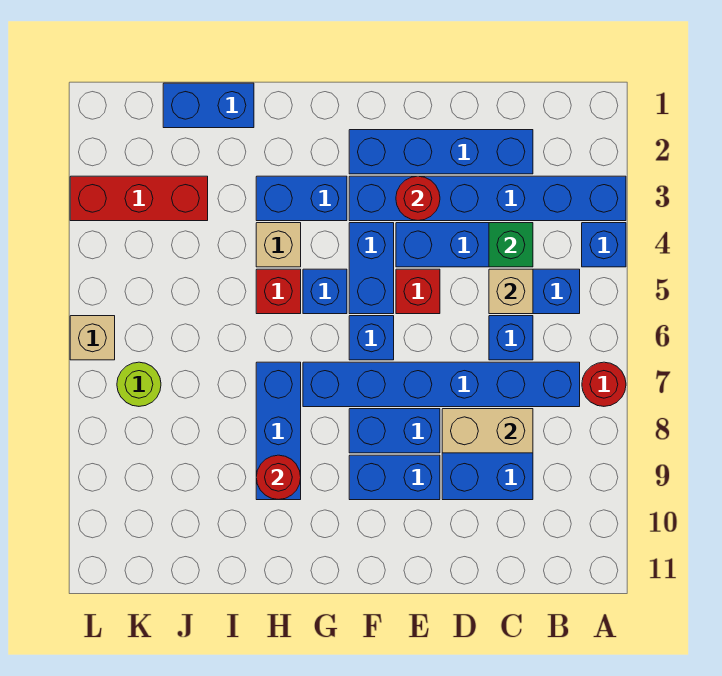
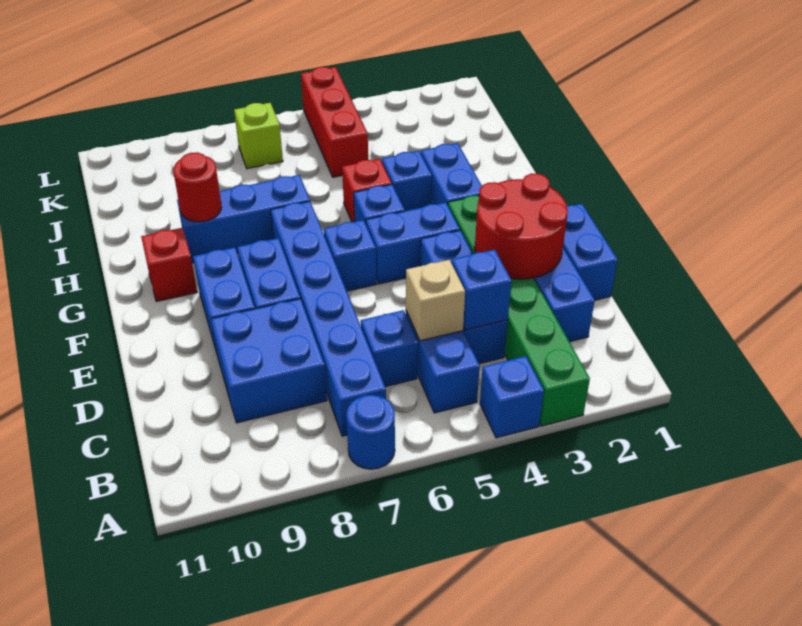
blue brick A3:F3 level 1 -> green brick A3:F3 level 1
red round brick A7 level 1 -> blue round brick A7 level 1
green brick C4 level 2 -> blue brick C4 level 2
tan brick C8:D8 level 2 -> none
red round brick E3 level 2 -> red round brick D2:E3 level 2
red brick E5 level 1 -> red brick G10 level 1
tan brick H4 level 1 -> blue brick H4 level 1
blue brick I1:J1 level 1 -> blue brick D1:E1 level 1
red brick J3:L3 level 1 -> red brick J5:L5 level 1
lime round brick K7 level 1 -> lime brick K7 level 1
tan brick L6 level 1 -> none

